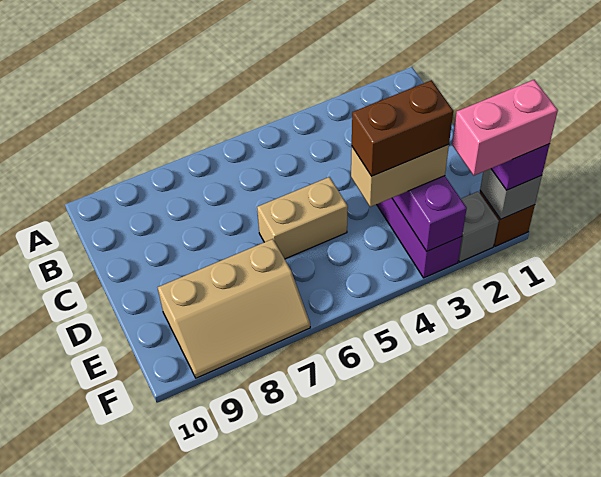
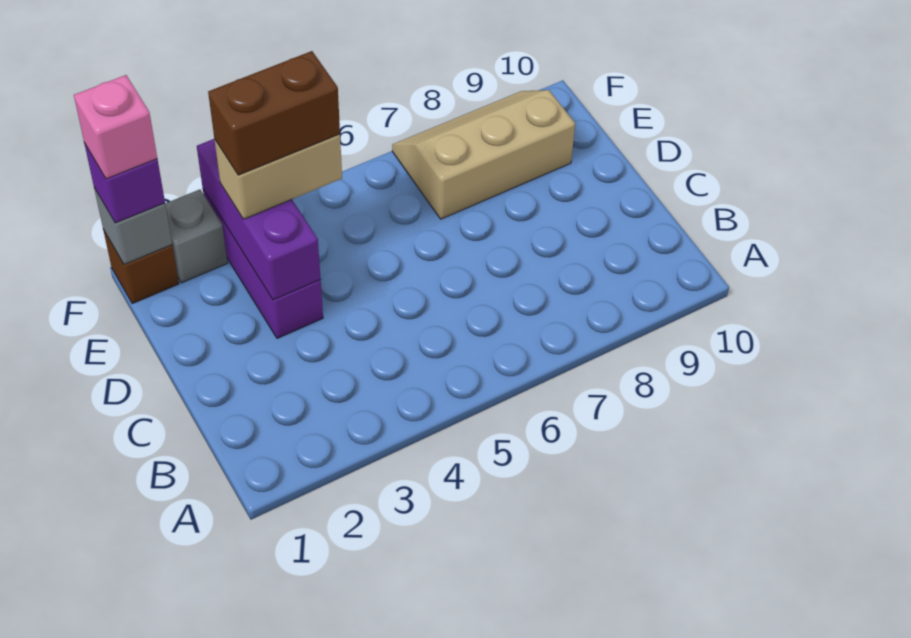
tan brick D5:D6 level 1 -> none
pink brick F1:F2 level 4 -> pink brick F1 level 4

